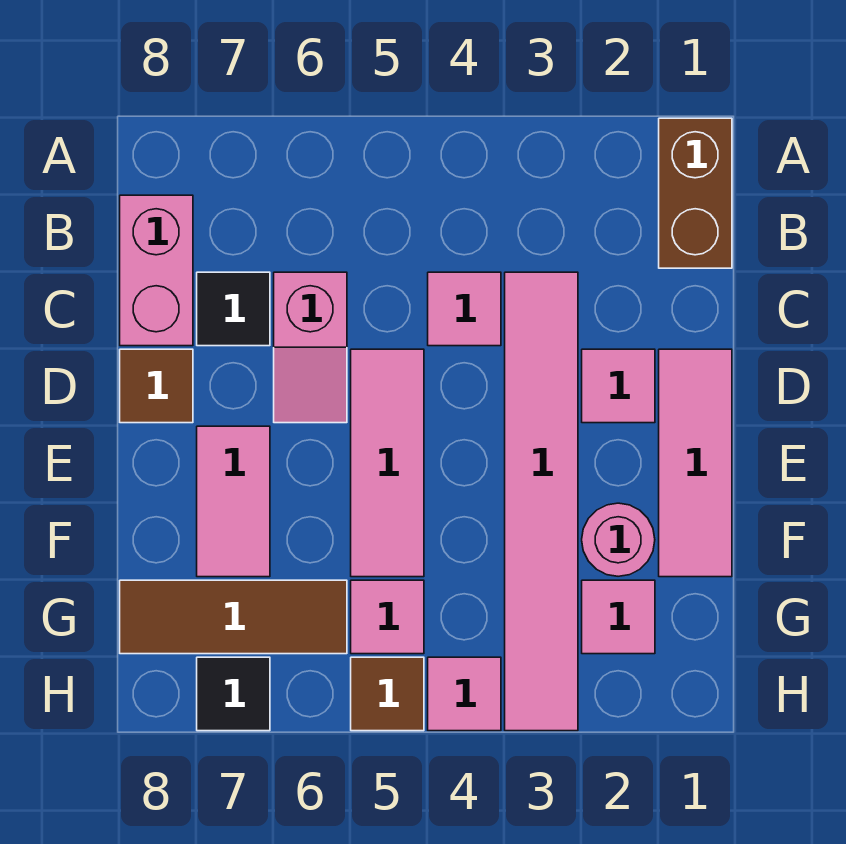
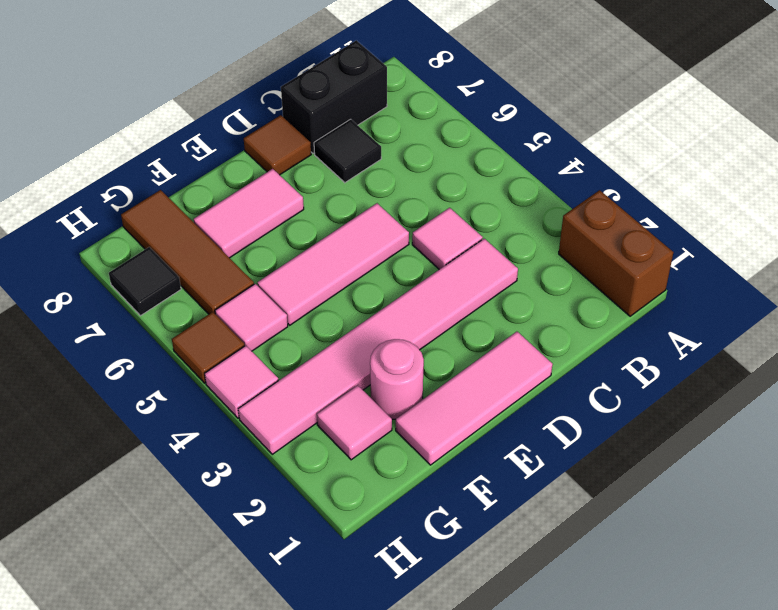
brown brick A1:B1 level 1 -> brown brick A1:A2 level 1
pink brick B8:C8 level 1 -> black brick B8:C8 level 1
pink slope C6:D6 level 1 top C -> none
pink tile D2 level 1 -> none

